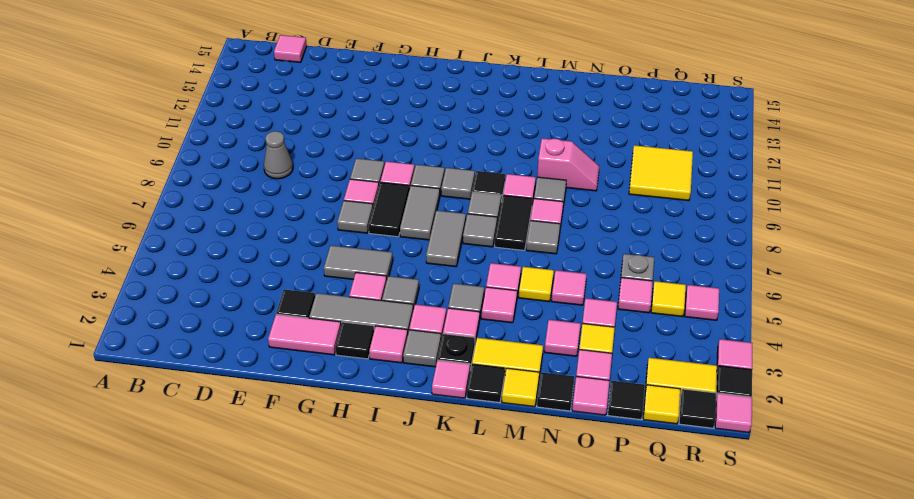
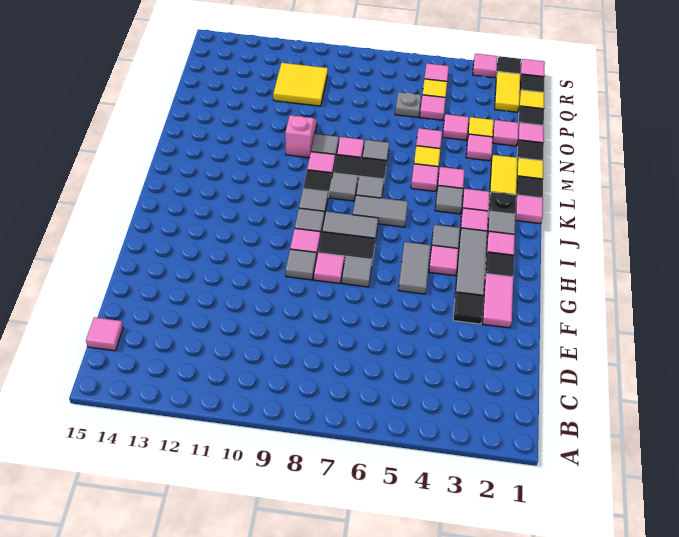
grey cone D9 level 1 -> none

